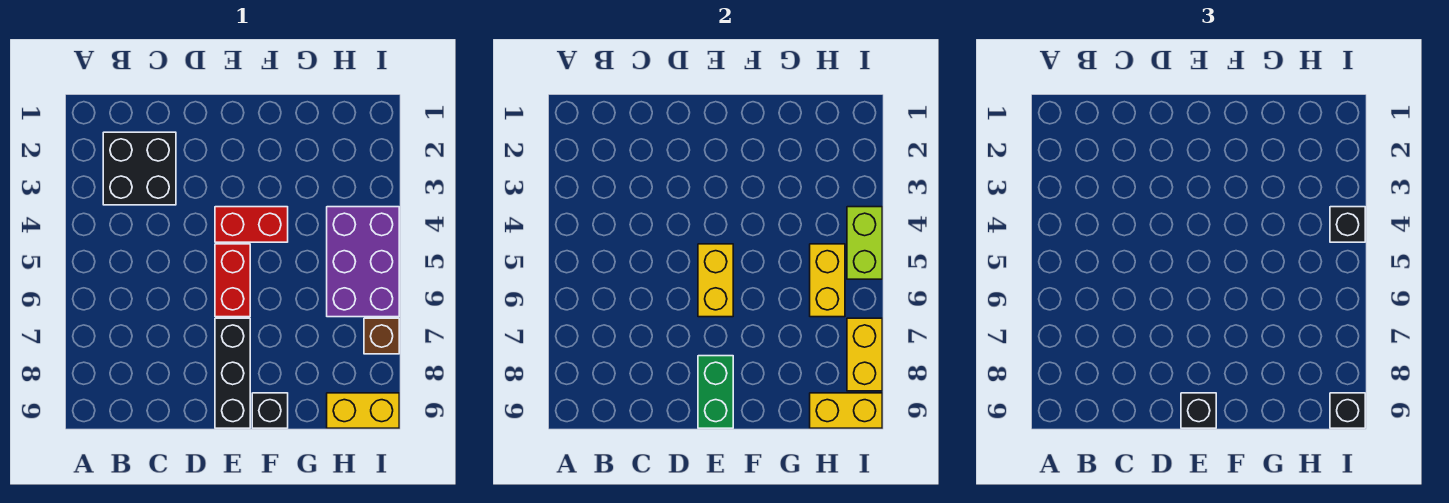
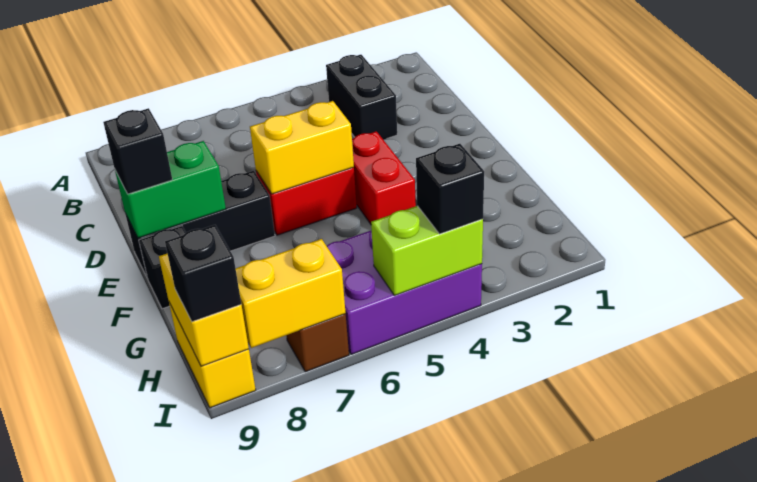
black brick B2:C3 level 1 -> black brick B3:C3 level 1
yellow brick H5:H6 level 2 -> none

